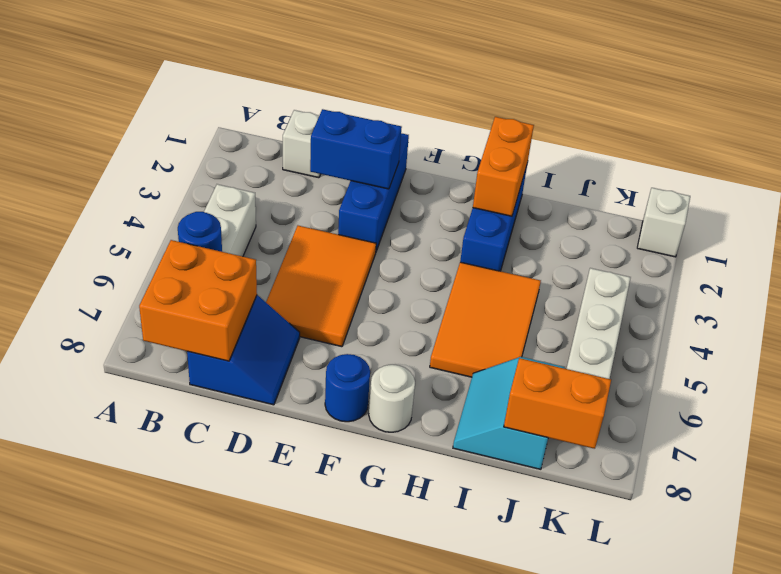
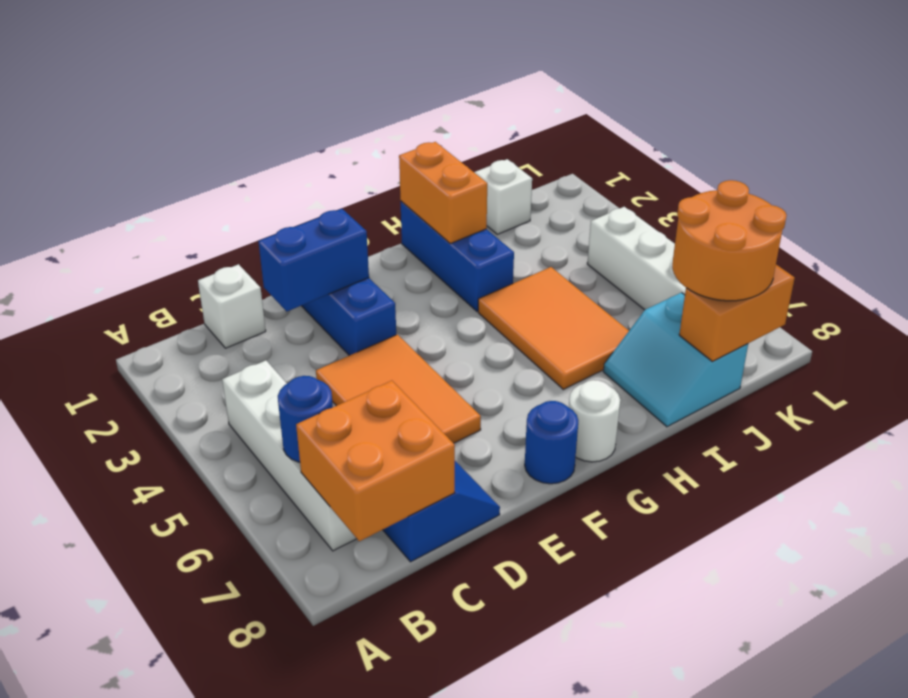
none -> orange round brick J7:K8 level 3
white brick L1 level 1 -> white brick J1 level 1

